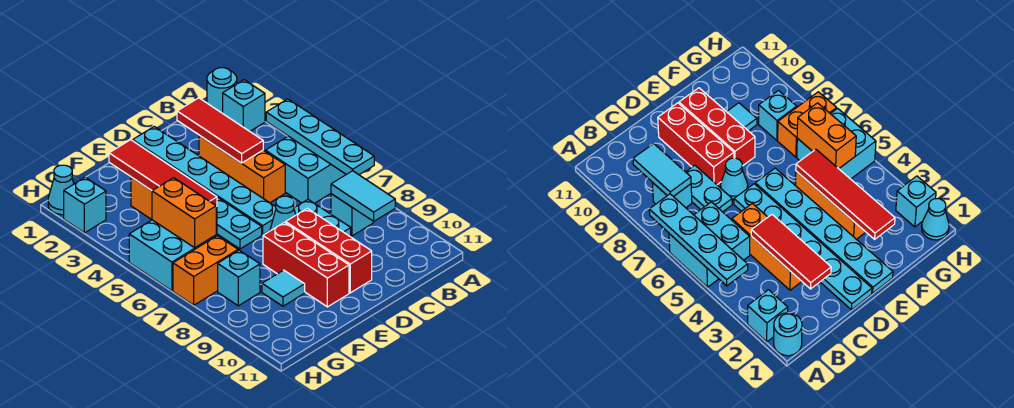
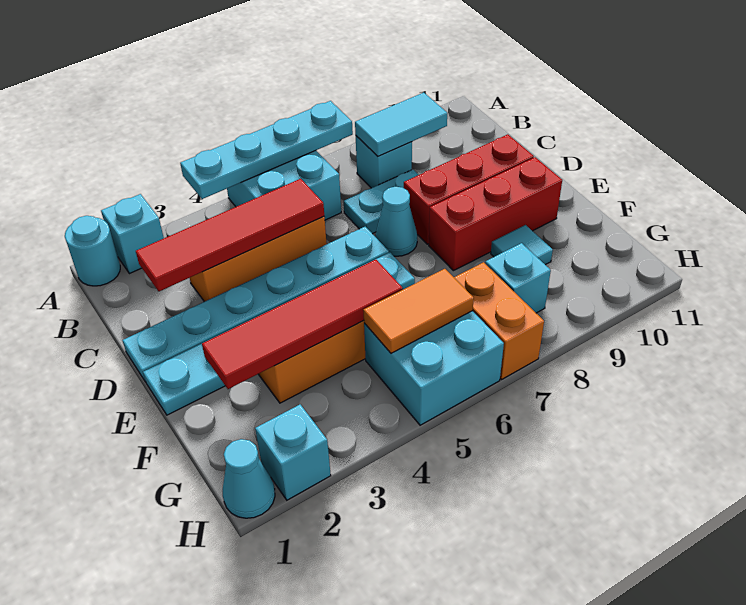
red tile C2:C4 level 2 -> red tile C2:C5 level 2
orange brick G5:G6 level 2 -> orange tile G5:G6 level 2

